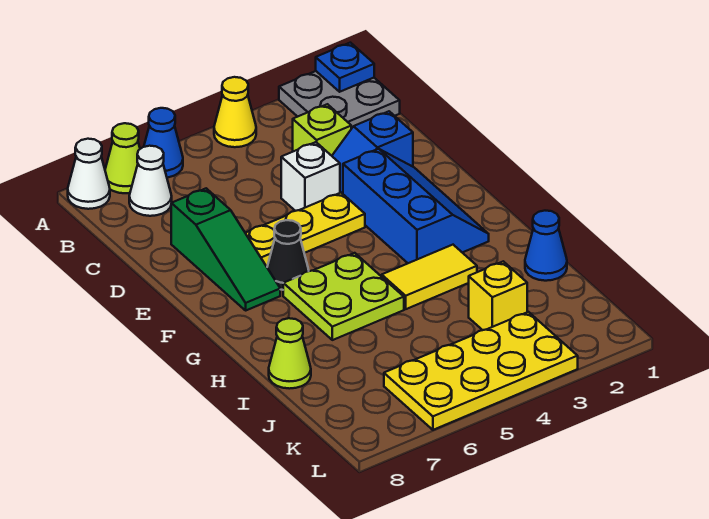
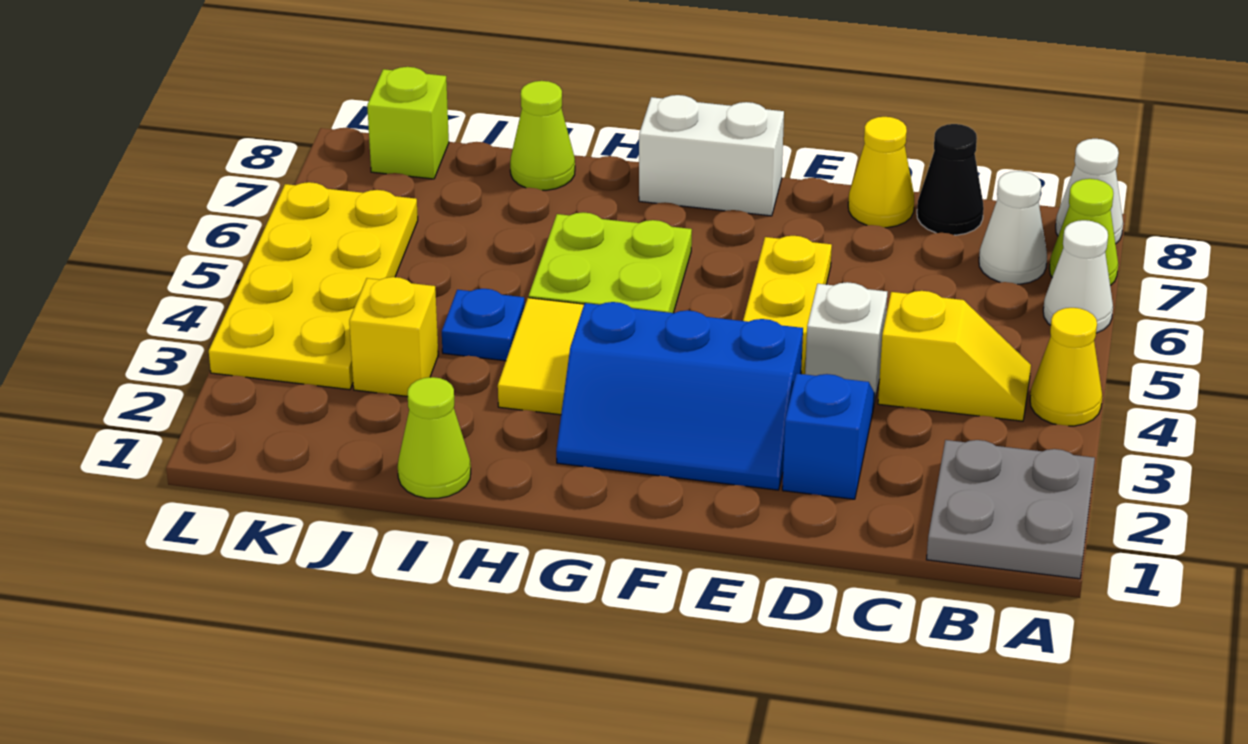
blue plate A1 level 2 -> blue plate I4 level 1
blue cone A6 level 1 -> white cone A6 level 1
none -> yellow slope B4:C4 level 1 top C
lime brick C3 level 1 -> lime brick K8 level 1
green slope D7:F7 level 1 top D -> none
none -> yellow cone D8 level 1
black cone F6 level 1 -> black cone C8 level 1
none -> white brick F8:G8 level 1
blue cone I1 level 1 -> lime cone I1 level 1

